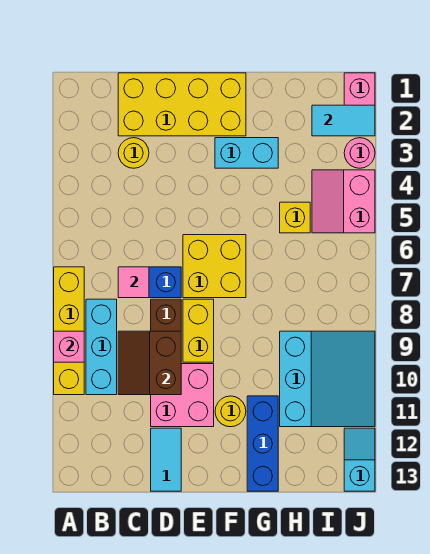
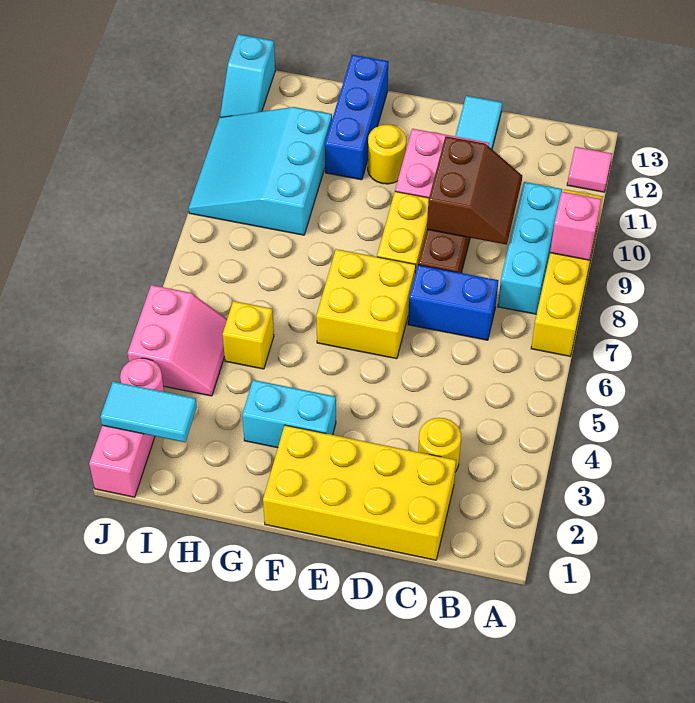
pink tile C7 level 2 -> pink tile A12 level 1

